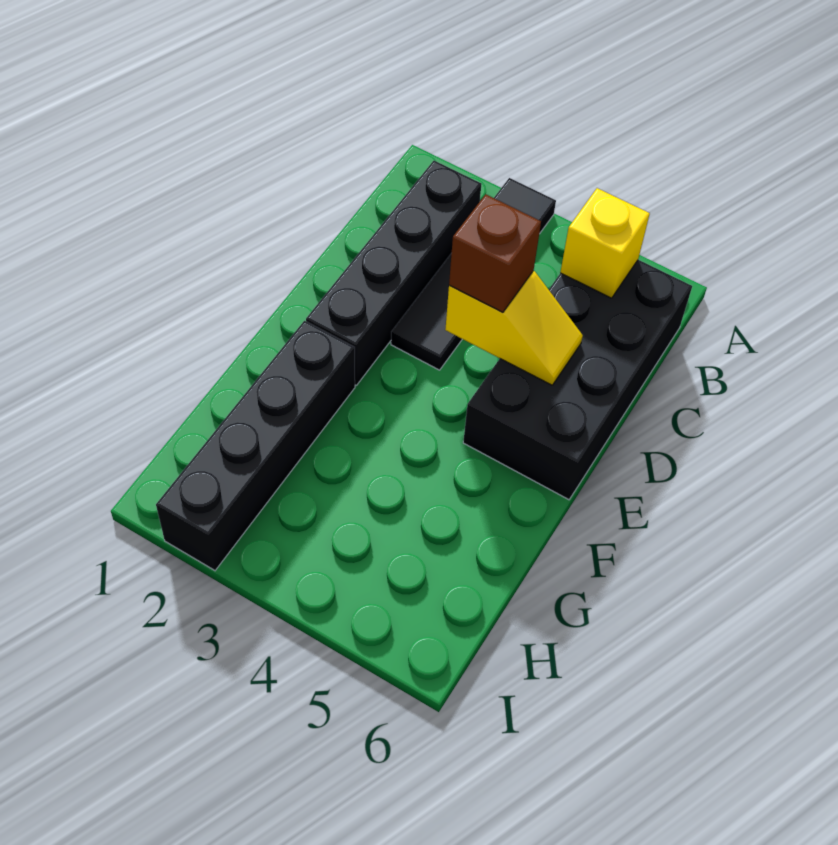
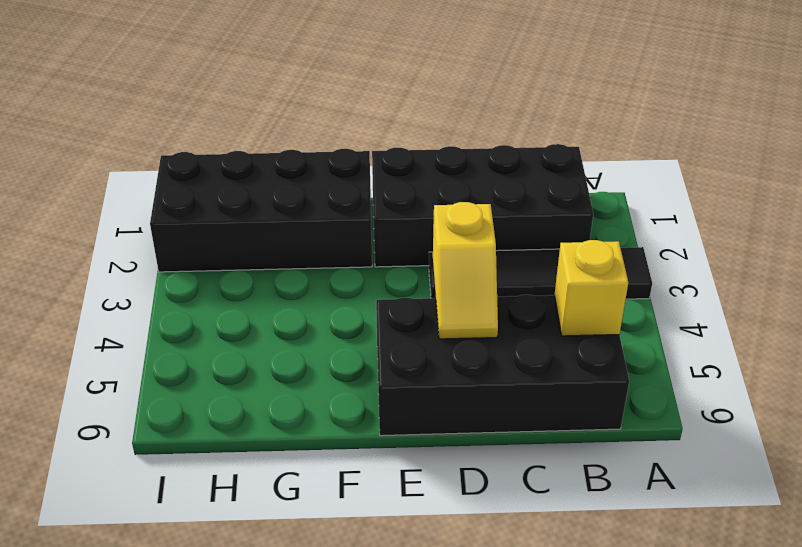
black brick B2:E2 level 1 -> black brick B1:E2 level 1
brown brick D4 level 3 -> none
black brick F2:I2 level 1 -> black brick F1:I2 level 1

